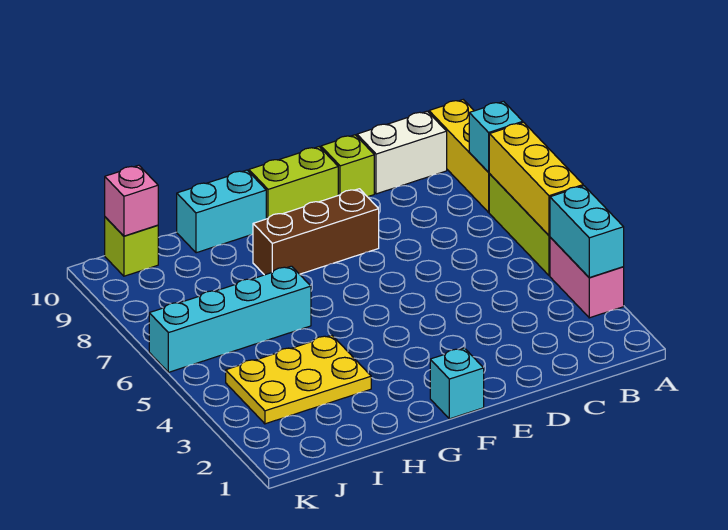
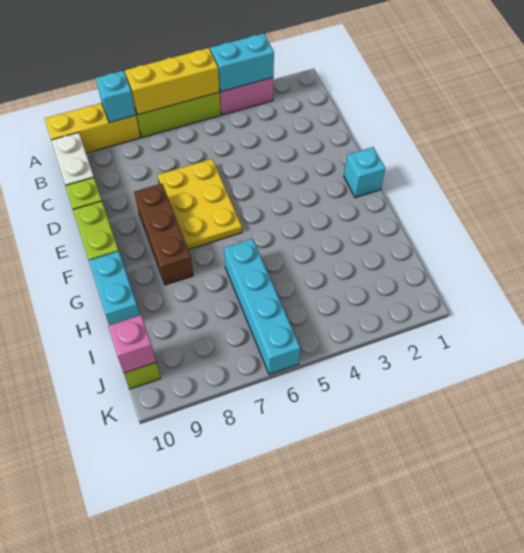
yellow plate H3:J4 level 1 -> yellow plate D6:F7 level 1

